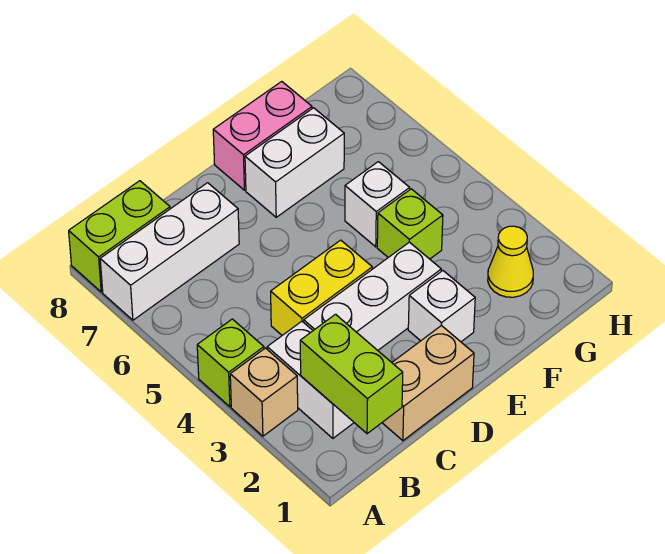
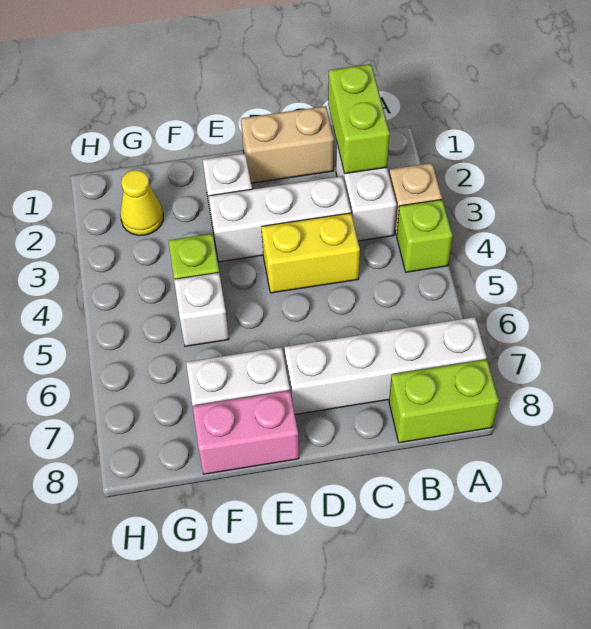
white brick A7:C7 level 1 -> white brick A7:D7 level 1

